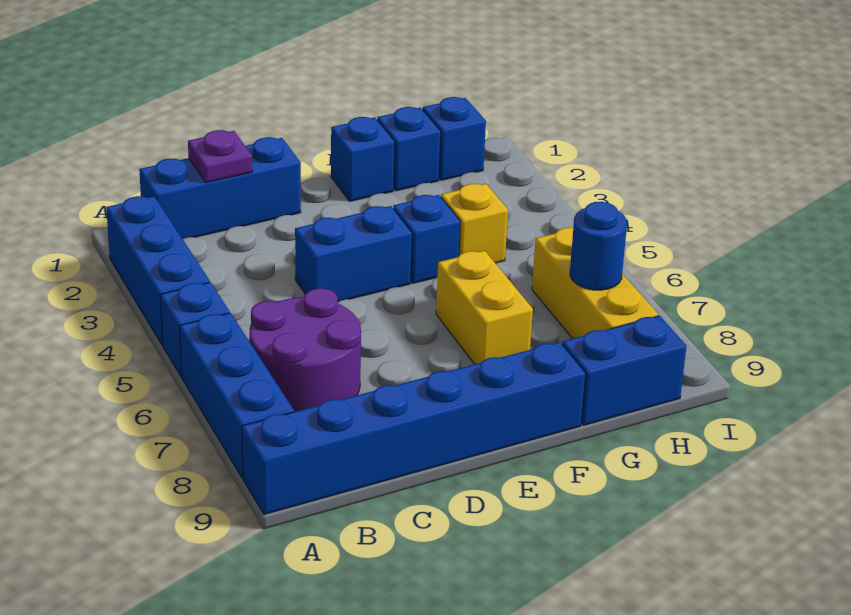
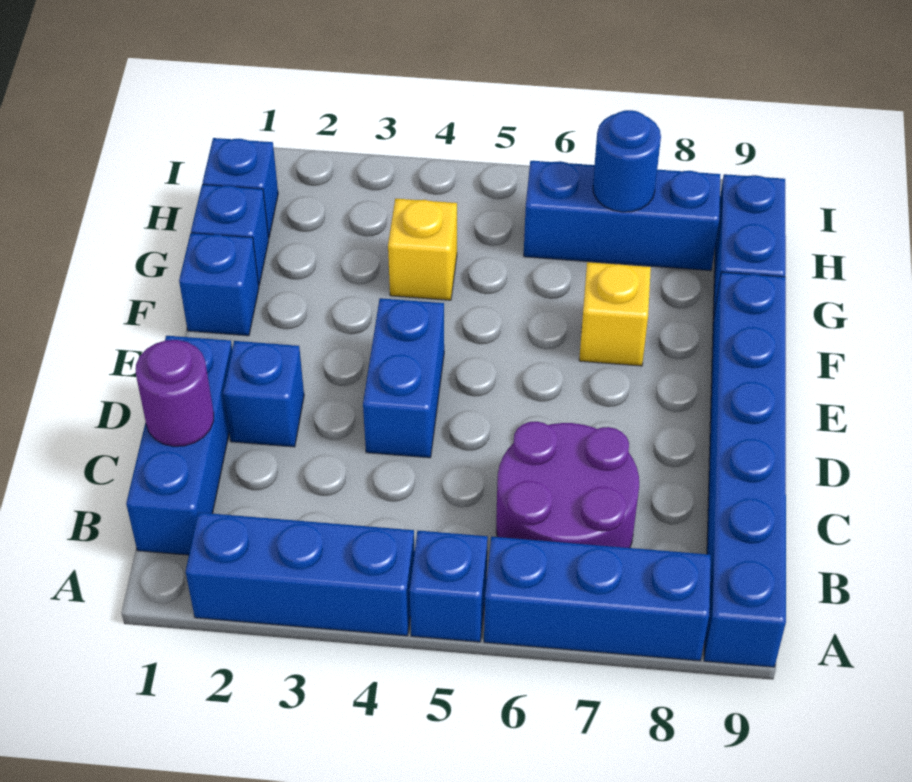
purple plate C1 level 2 -> purple round brick C1 level 2
blue brick F4 level 1 -> blue brick D2 level 1
yellow brick F6:F7 level 1 -> yellow brick F7 level 1
yellow brick H6:H8 level 1 -> blue brick H6:H8 level 1

